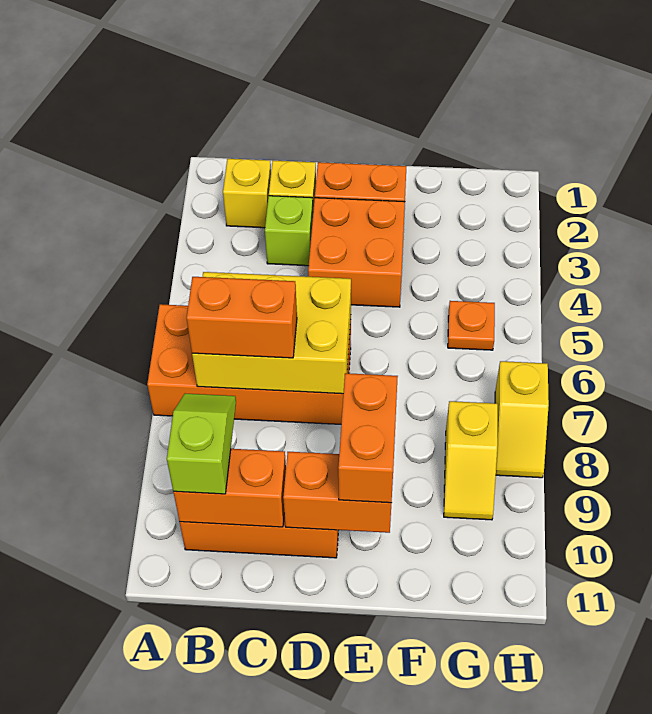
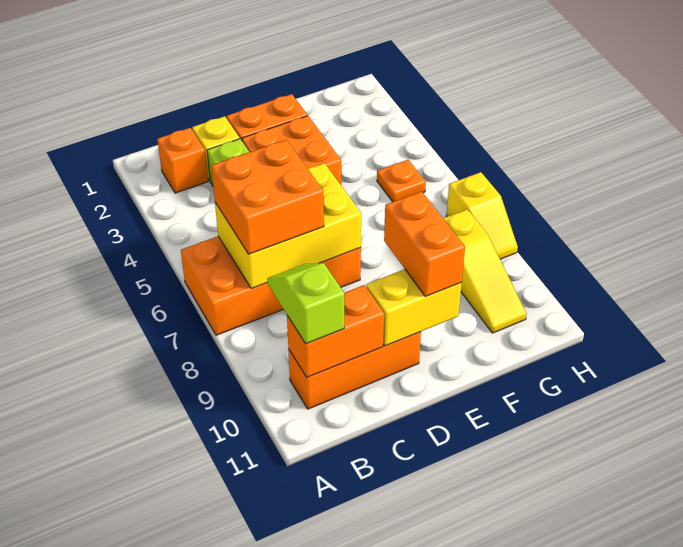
yellow brick B2 level 1 -> orange brick B2 level 1
orange brick B7:C7 level 3 -> orange brick B6:C7 level 3
orange brick D10:E10 level 2 -> yellow brick D10:E10 level 2
yellow slope G8:G9 level 1 top 8 -> yellow slope G8:G10 level 1 top 8

